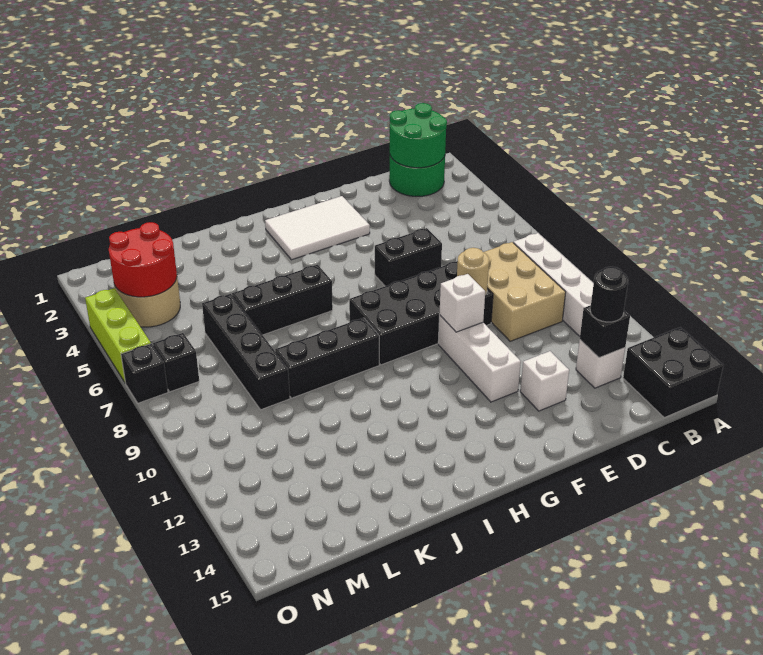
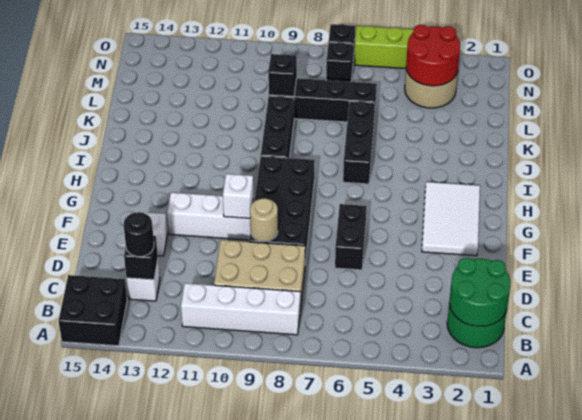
none -> black brick L9 level 2

